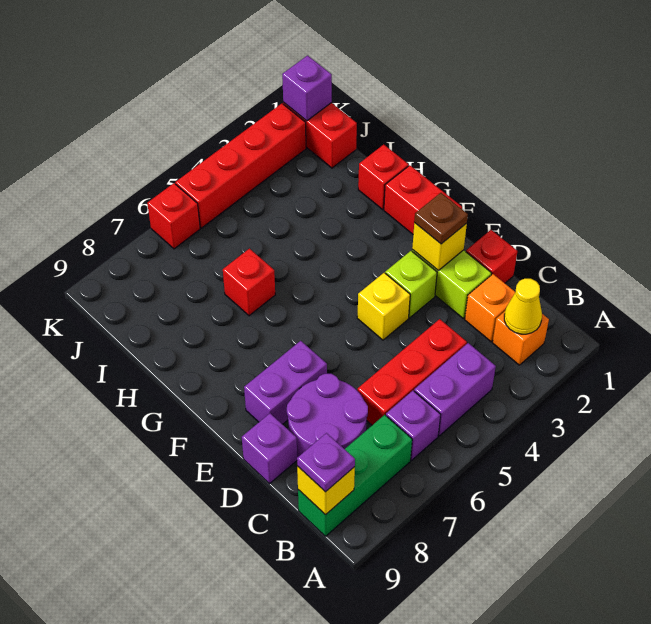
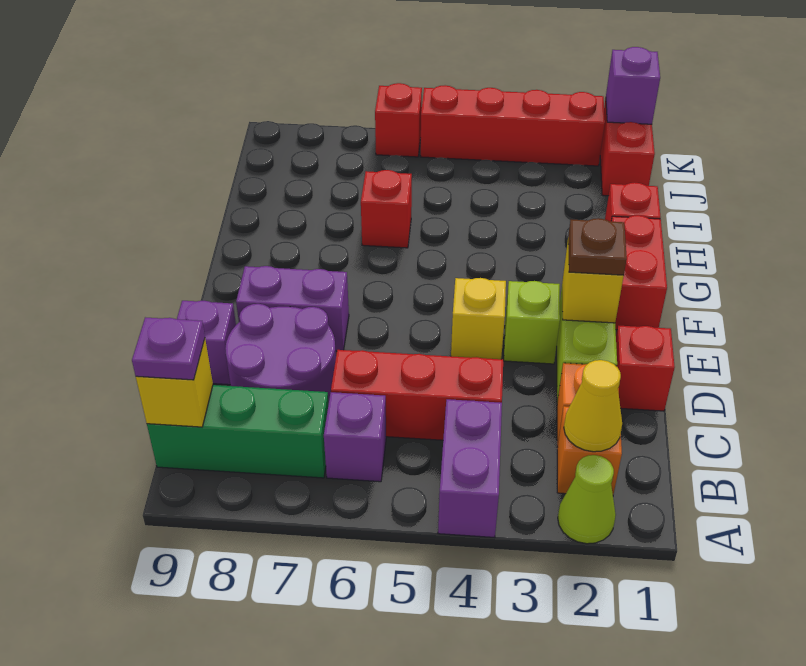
none -> lime cone A2 level 1
purple brick B4:B5 level 1 -> purple brick A4:B4 level 1

